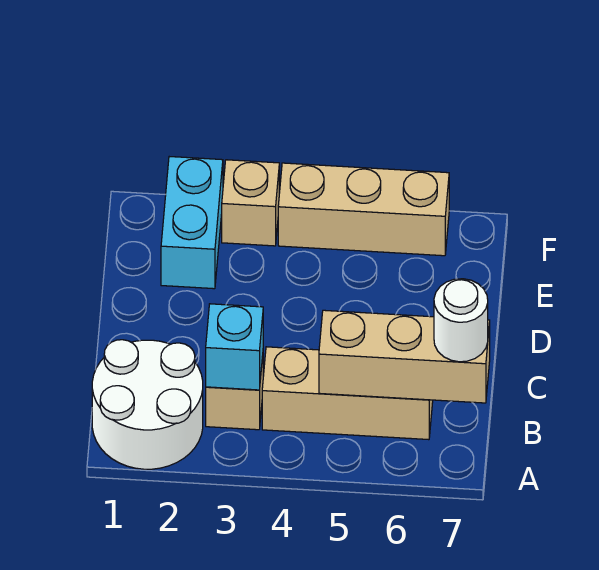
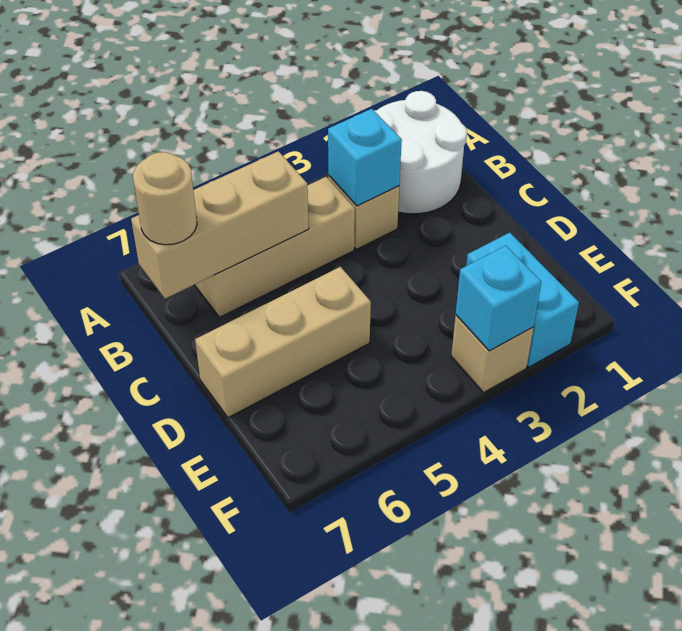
white round brick B7 level 3 -> tan round brick B7 level 3
none -> cyan brick F3 level 2
tan brick F4:F6 level 1 -> tan brick D5:D7 level 1

